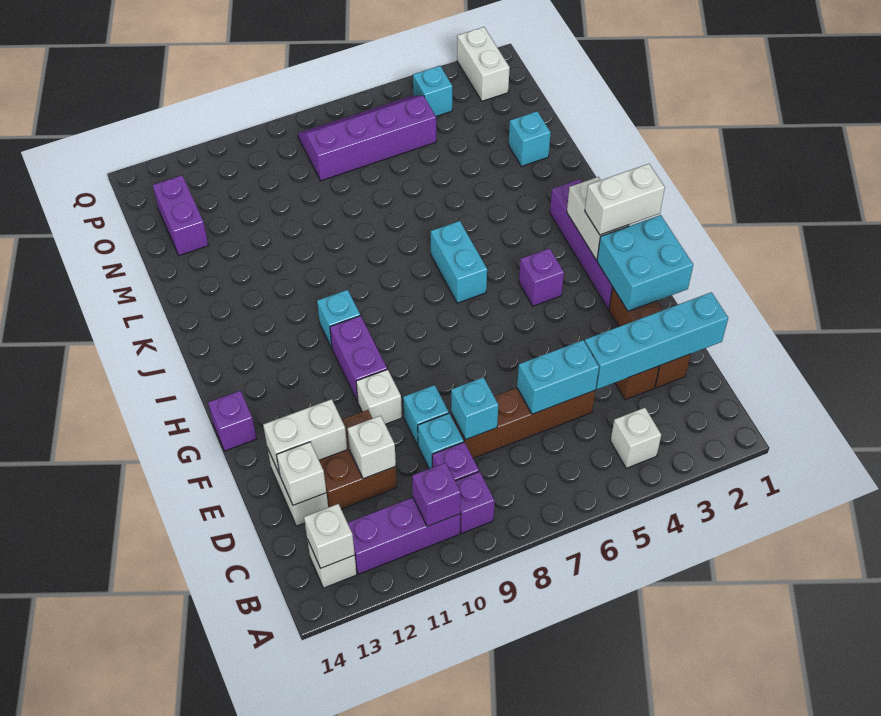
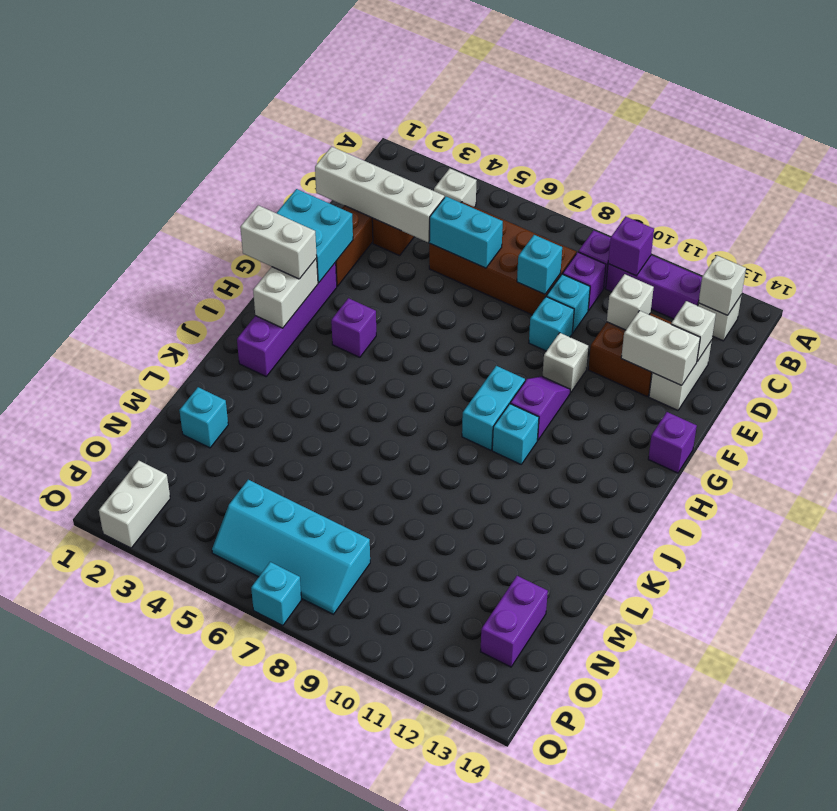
cyan brick D1:D4 level 2 -> white brick D1:D4 level 2
brown brick D5:D8 level 1 -> brown brick C5:D8 level 1
purple brick G10:H10 level 1 -> purple slope G10:H10 level 1 top H
cyan brick I6:J6 level 1 -> cyan brick H9:I9 level 1
purple slope O5:P8 level 1 top O -> cyan slope O5:P8 level 1 top O
cyan brick P4 level 1 -> cyan brick Q7 level 1

